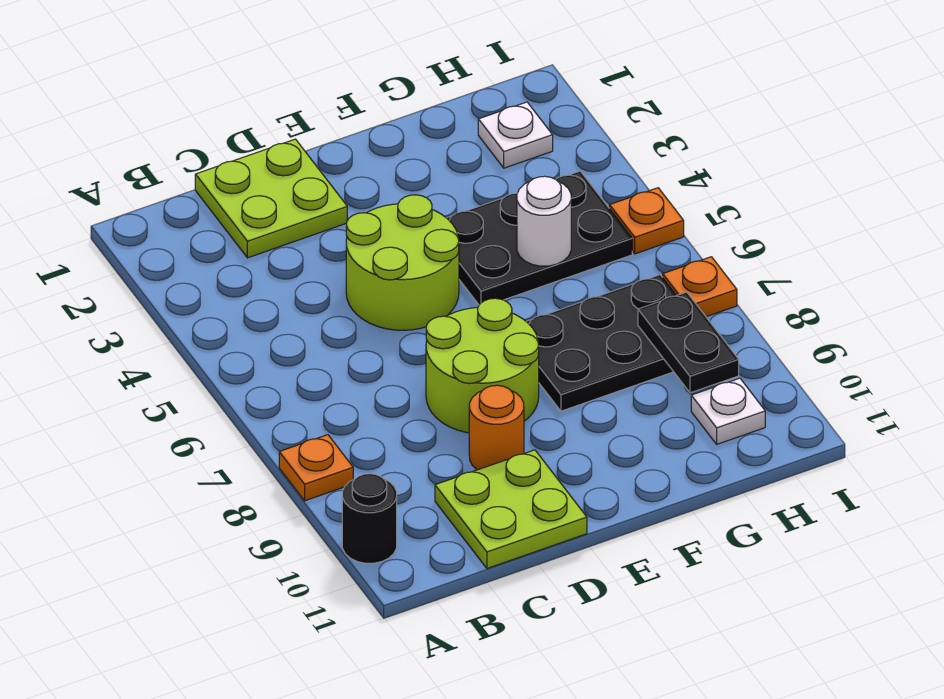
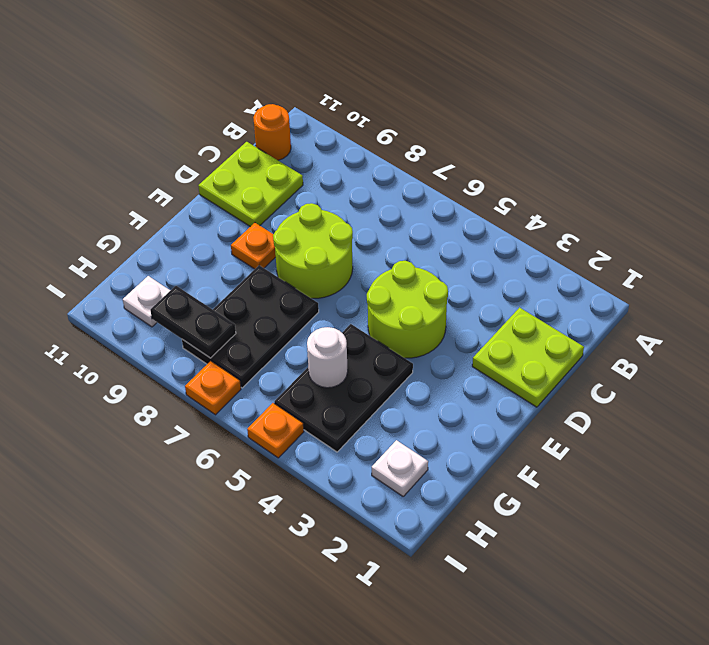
orange plate A8 level 1 -> orange plate E9 level 1
black round brick A10 level 1 -> none
orange round brick D9 level 1 -> orange round brick B11 level 1

